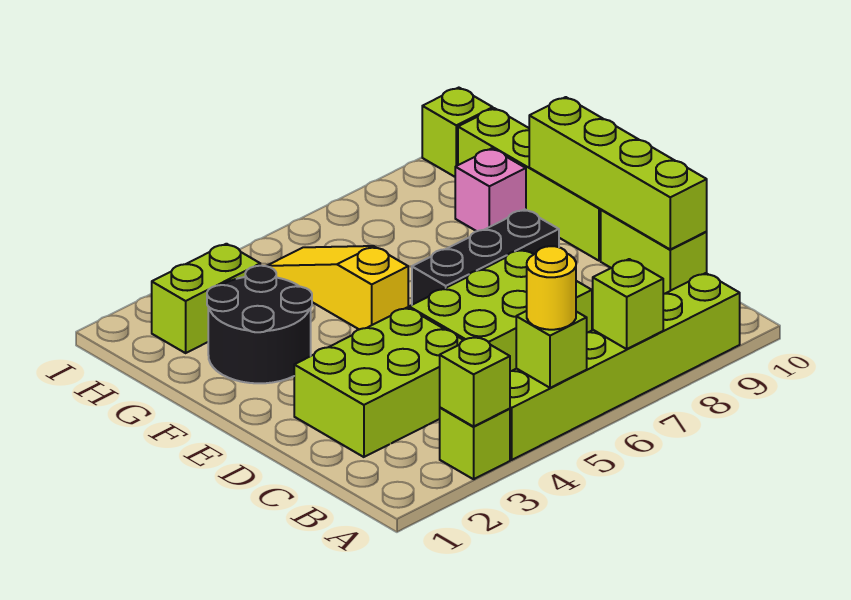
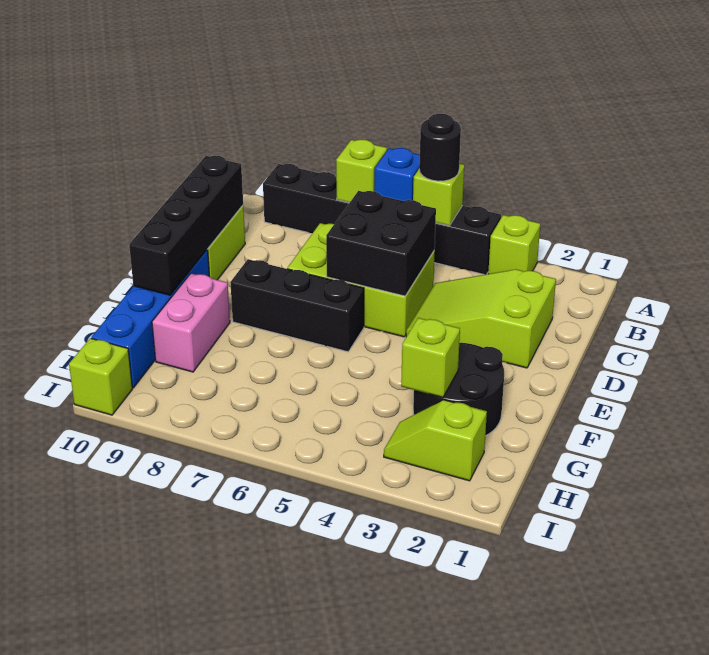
lime brick A3 level 2 -> lime brick G3 level 2
lime brick A4:A9 level 1 -> black brick A4:A9 level 1
yellow round brick A5 level 3 -> black round brick A5 level 3
none -> blue brick A6 level 2
lime brick C2:D4 level 1 -> lime slope C2:D4 level 1 top 2
none -> black brick C5:D6 level 2
lime brick C10:F10 level 2 -> black brick C10:F10 level 2
lime brick E10:H10 level 1 -> blue brick E10:H10 level 1
yellow slope F5:H5 level 1 top F -> none
pink brick G9 level 1 -> pink brick F9:G9 level 1
lime brick H2:H3 level 1 -> lime slope H2:H3 level 1 top 2

